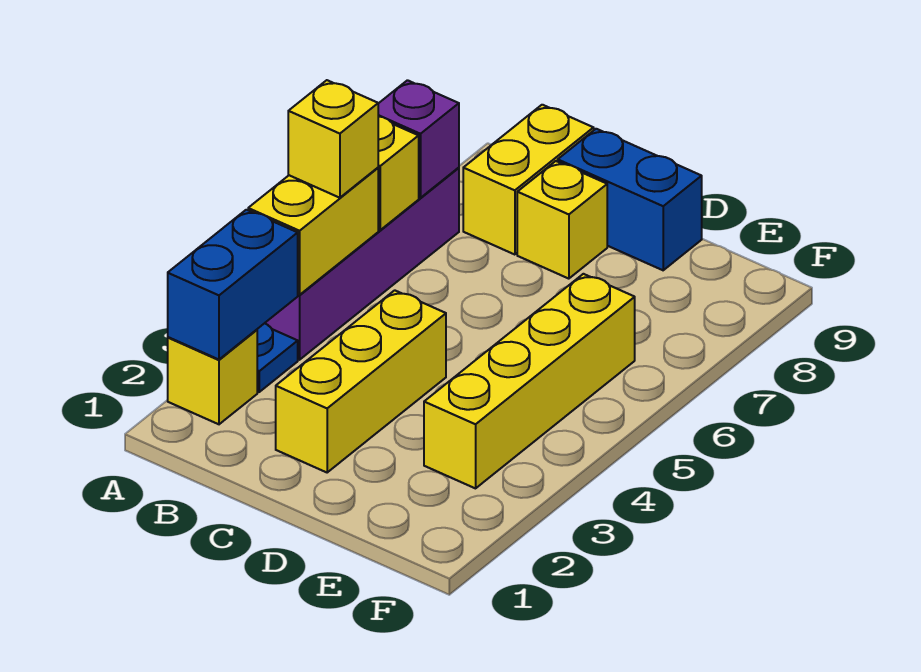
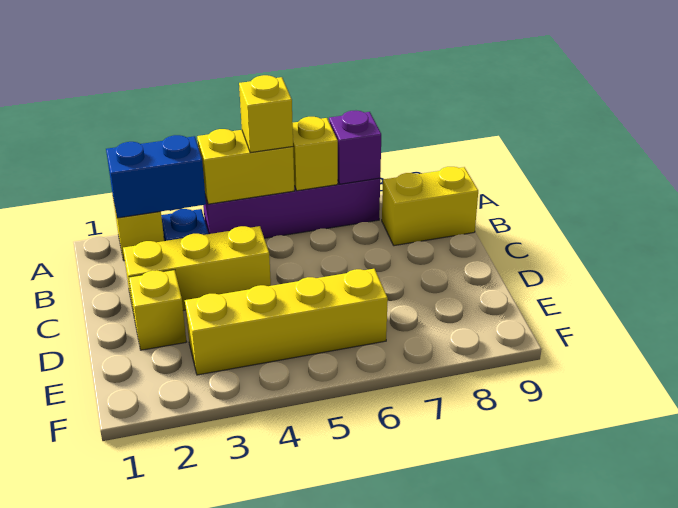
yellow brick C8 level 1 -> yellow brick D2 level 1
blue brick C9:D9 level 1 -> none

